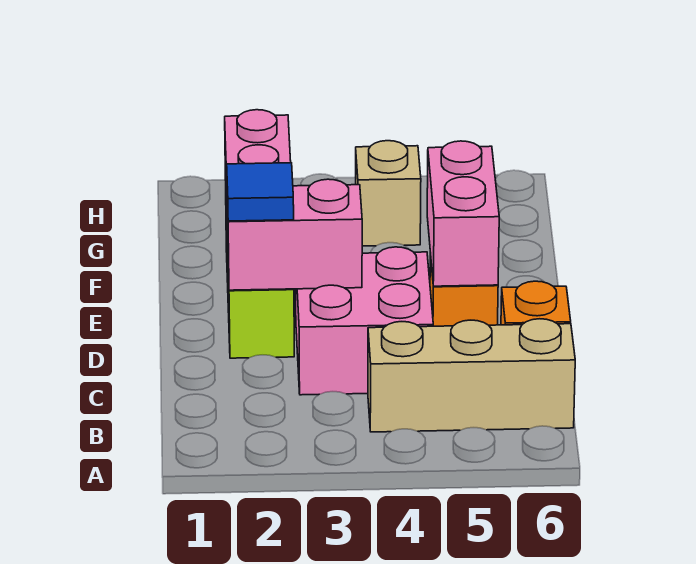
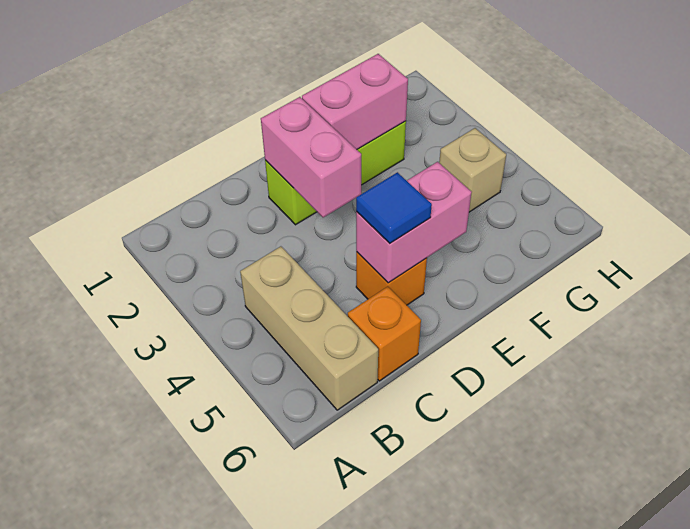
pink brick C3:D4 level 1 -> none
blue tile D2 level 3 -> blue tile D5 level 3

